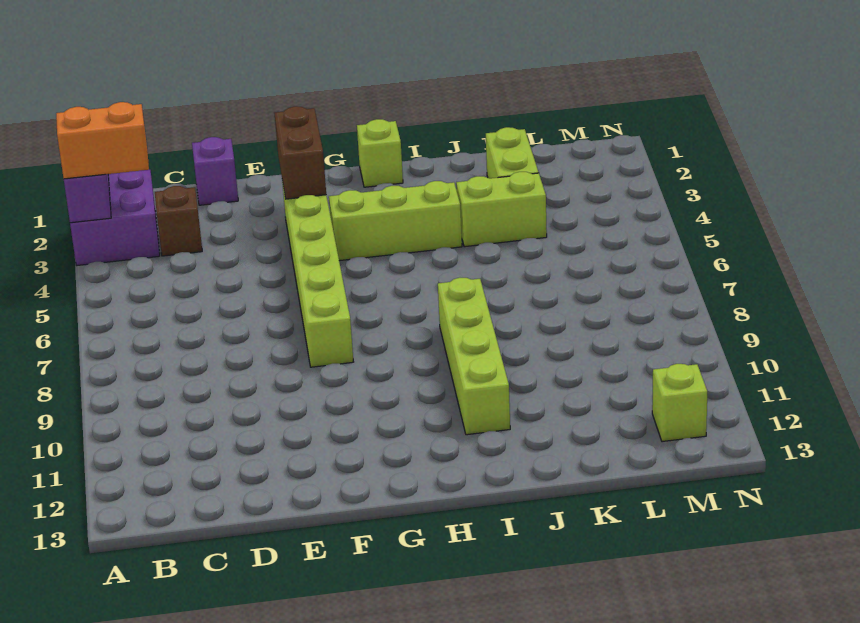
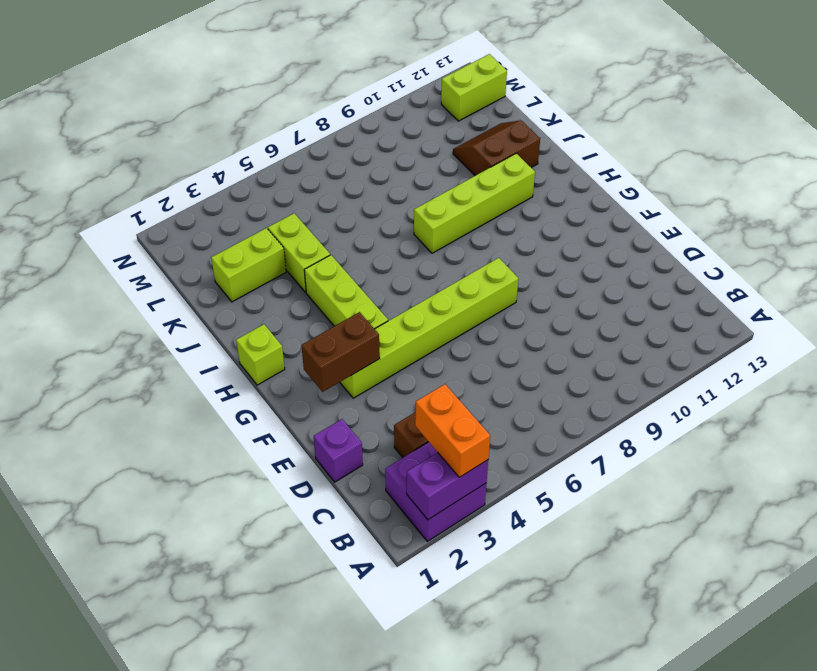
none -> brown slope J11:K12 level 1 top J
lime brick M12 level 1 -> lime brick M12:M13 level 1

